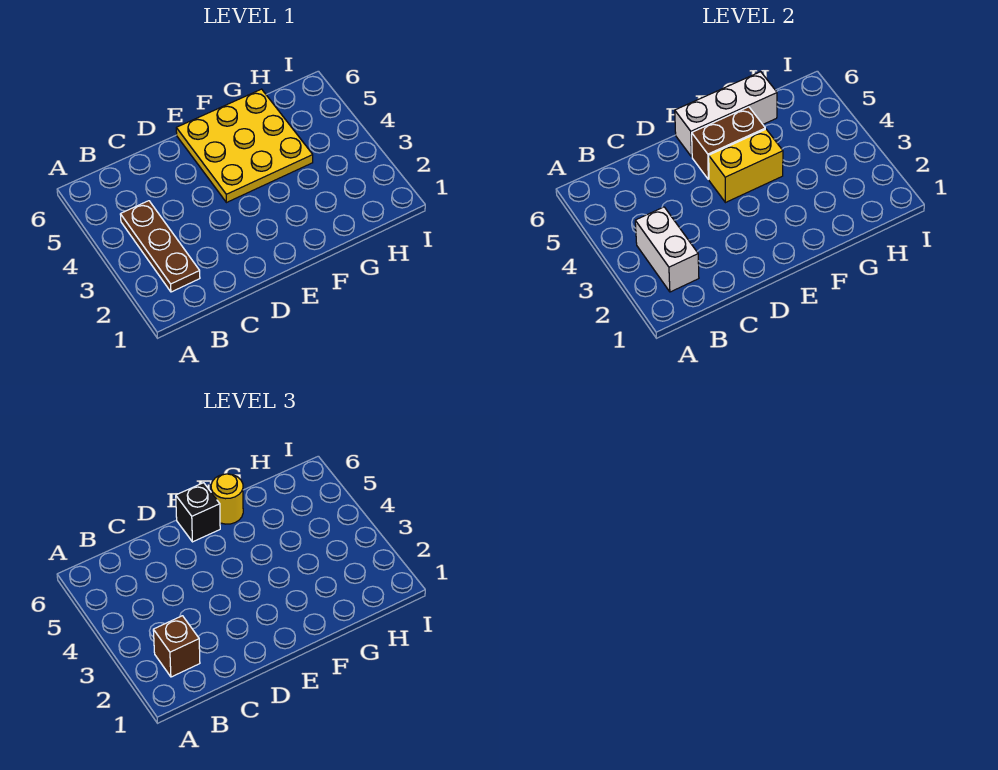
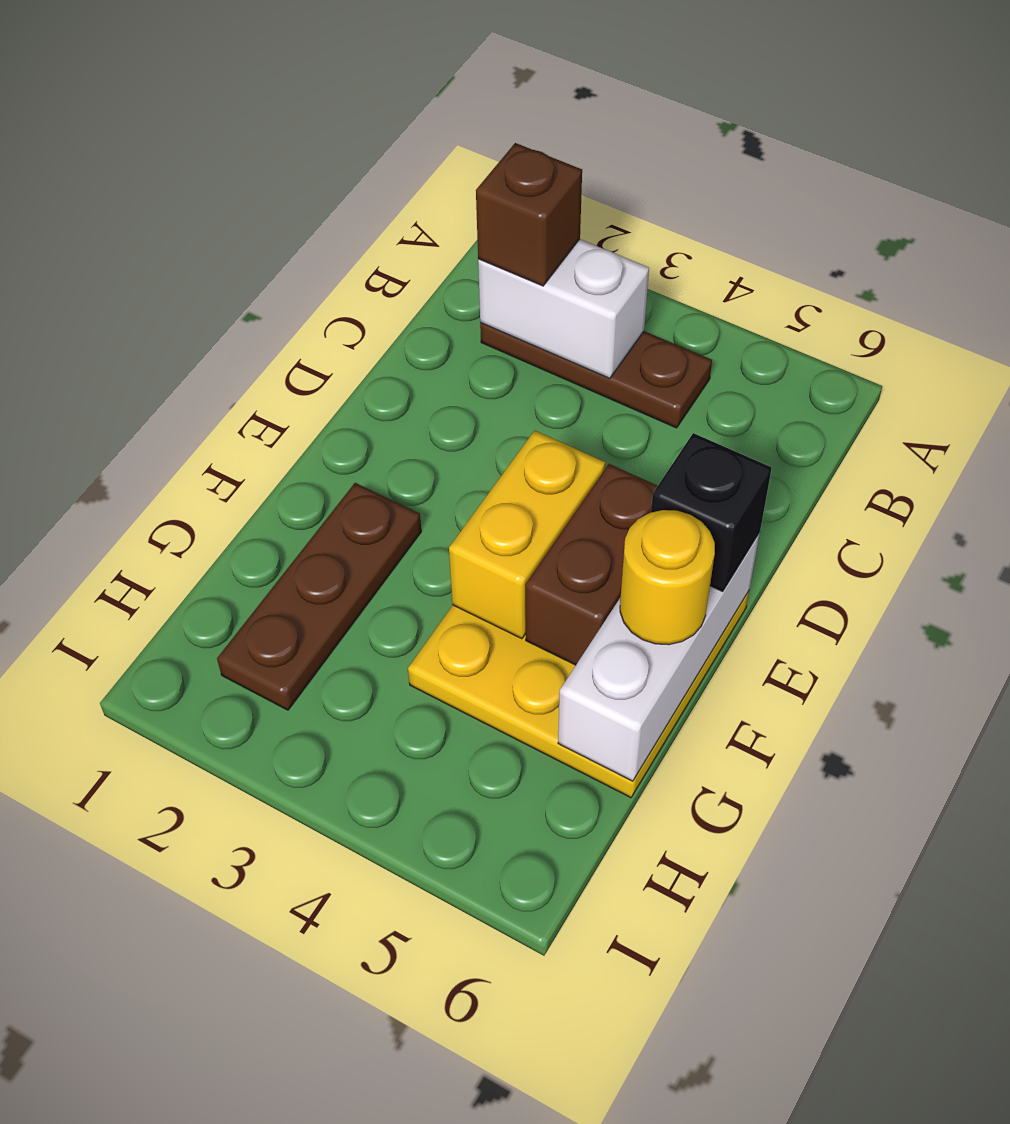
none -> brown plate F2:H2 level 1

